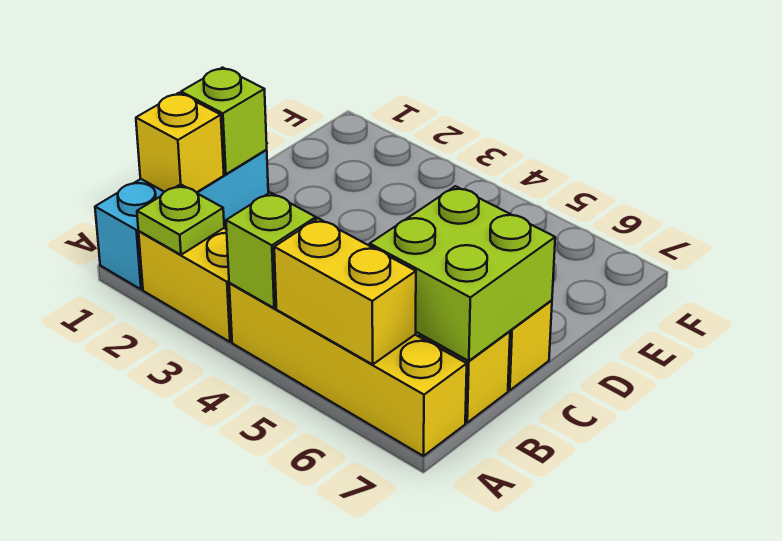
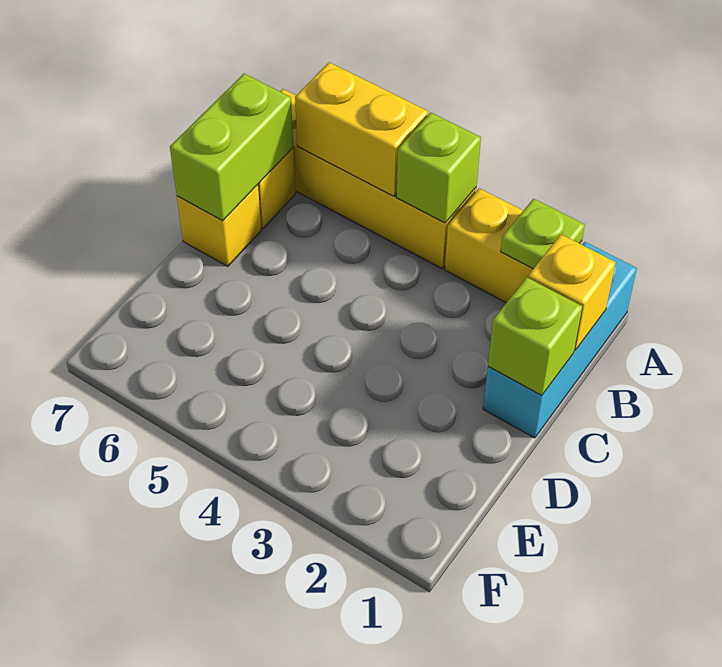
lime brick B6:C7 level 2 -> lime brick B7:C7 level 2

